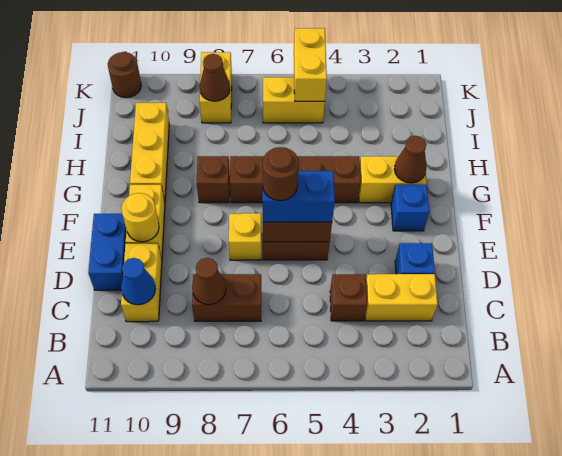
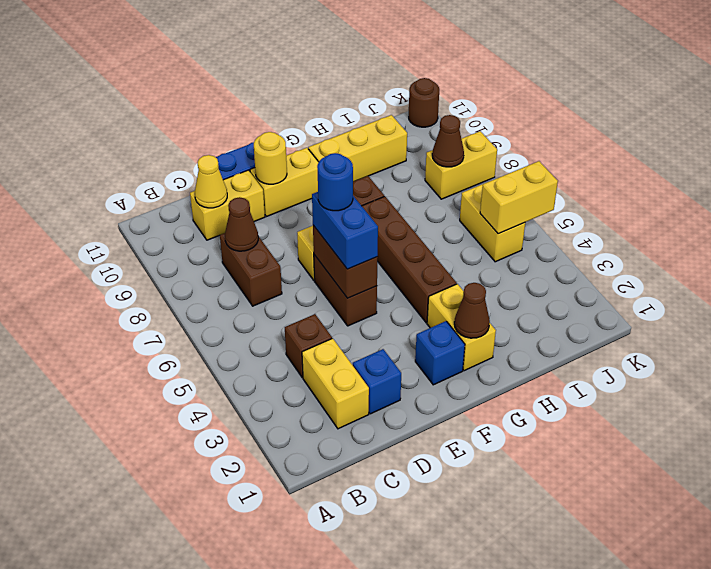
blue cone C10 level 2 -> yellow cone C10 level 2
brown round brick E6 level 4 -> blue round brick E6 level 4

